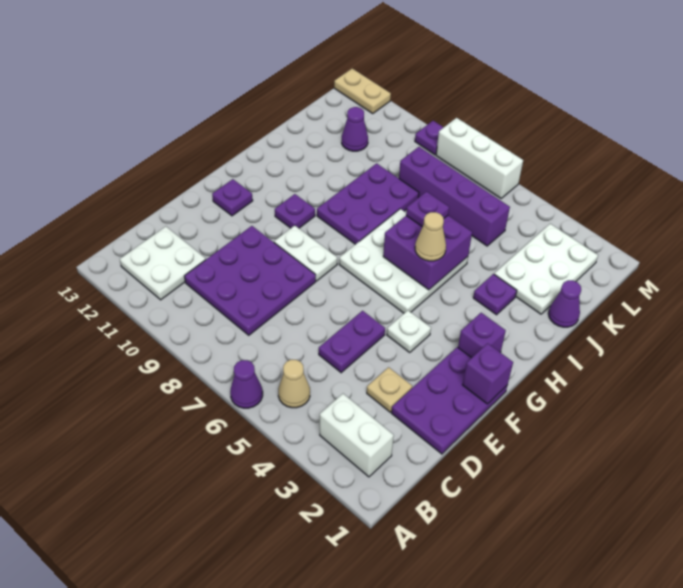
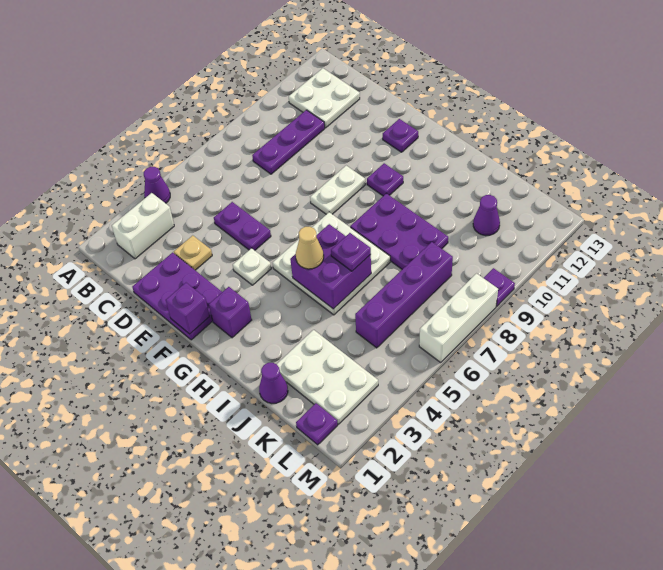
purple cone A6 level 1 -> purple cone A4 level 1
tan cone B5 level 1 -> none
purple plate C8:E10 level 1 -> purple plate C8:C10 level 1
purple plate I3 level 1 -> purple plate L1 level 1
tan plate M12:M13 level 1 -> none

